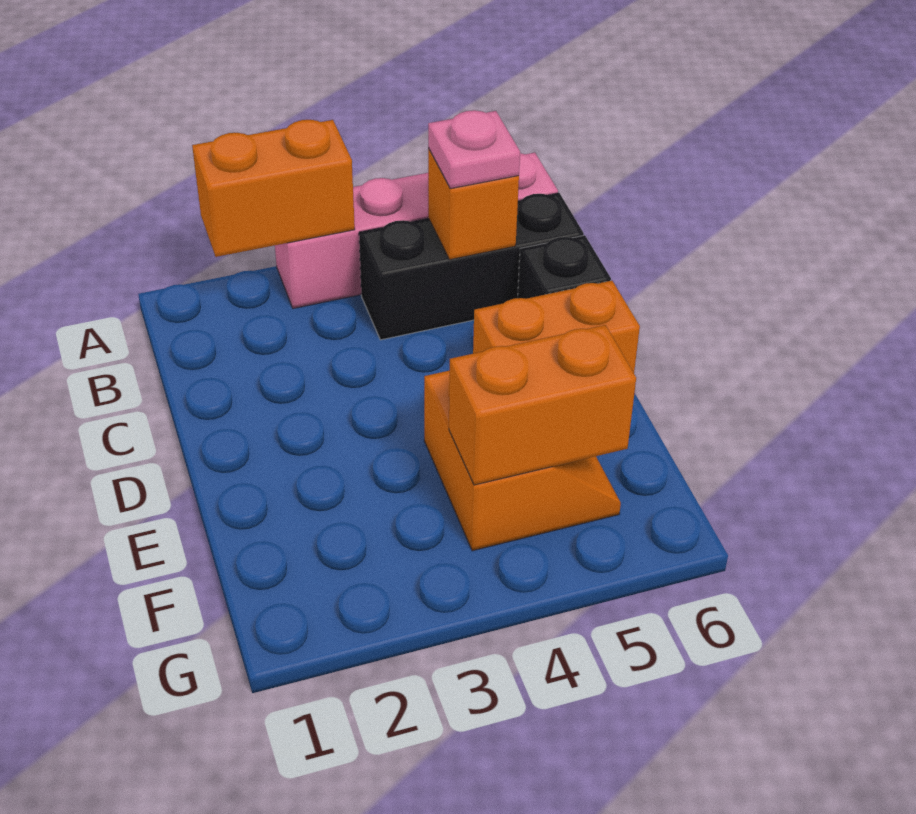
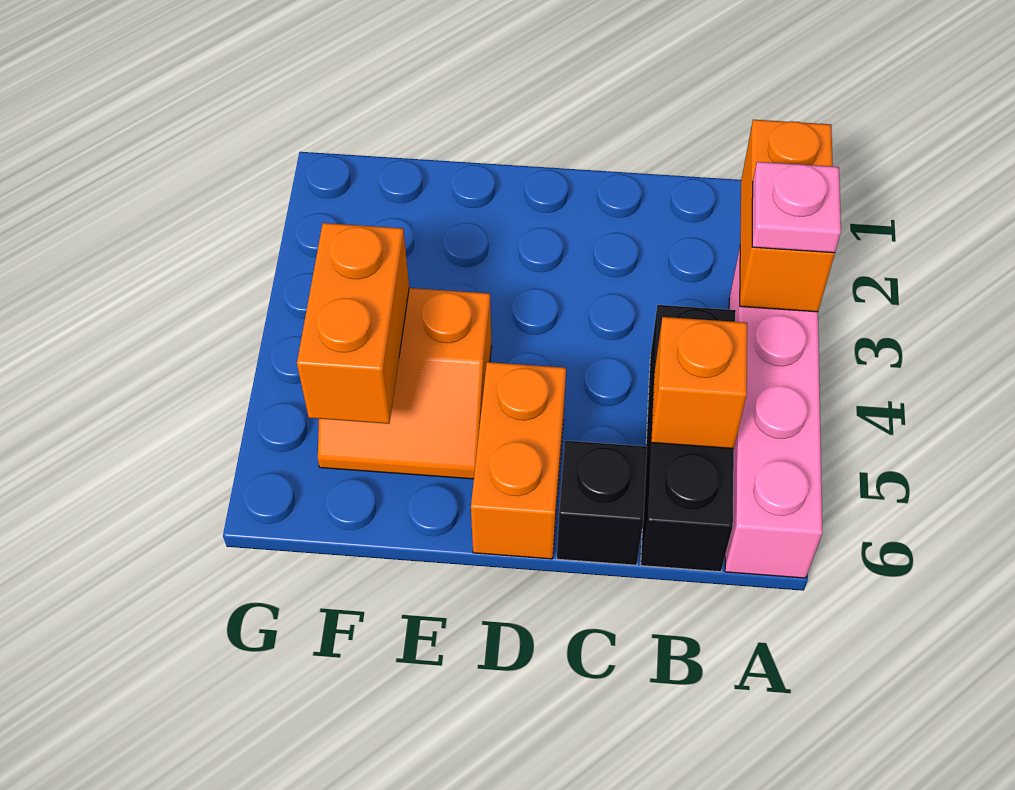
pink plate B5 level 3 -> pink plate A3 level 3

